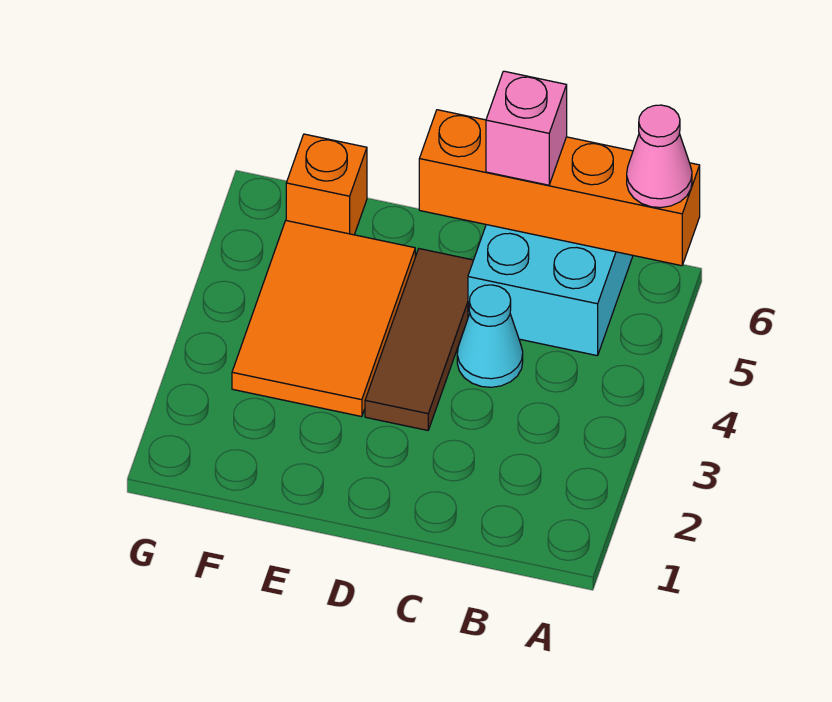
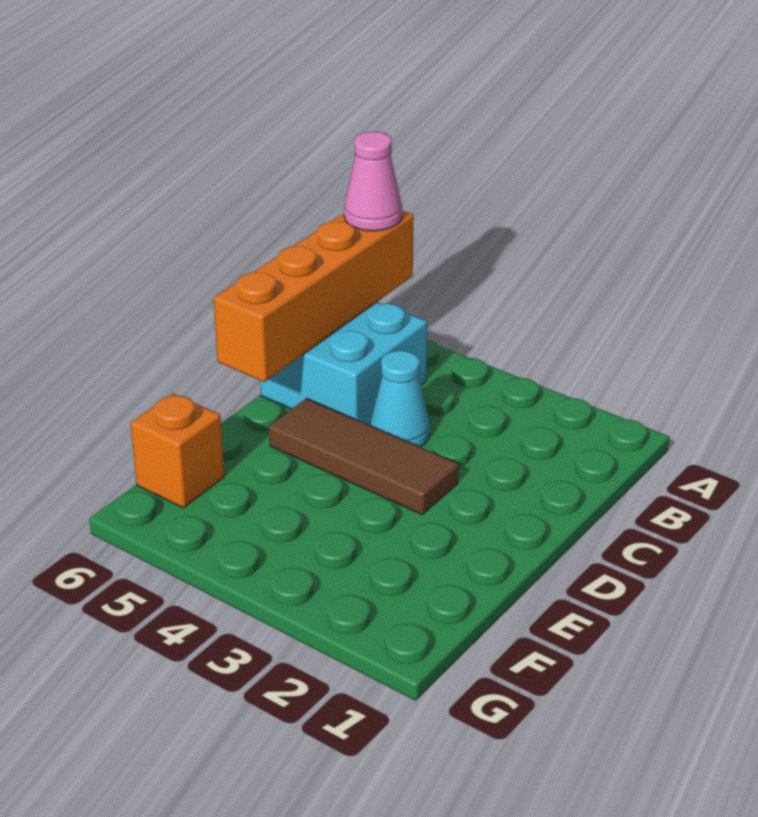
pink brick C6 level 3 -> none
orange tile E3:F5 level 1 -> none

